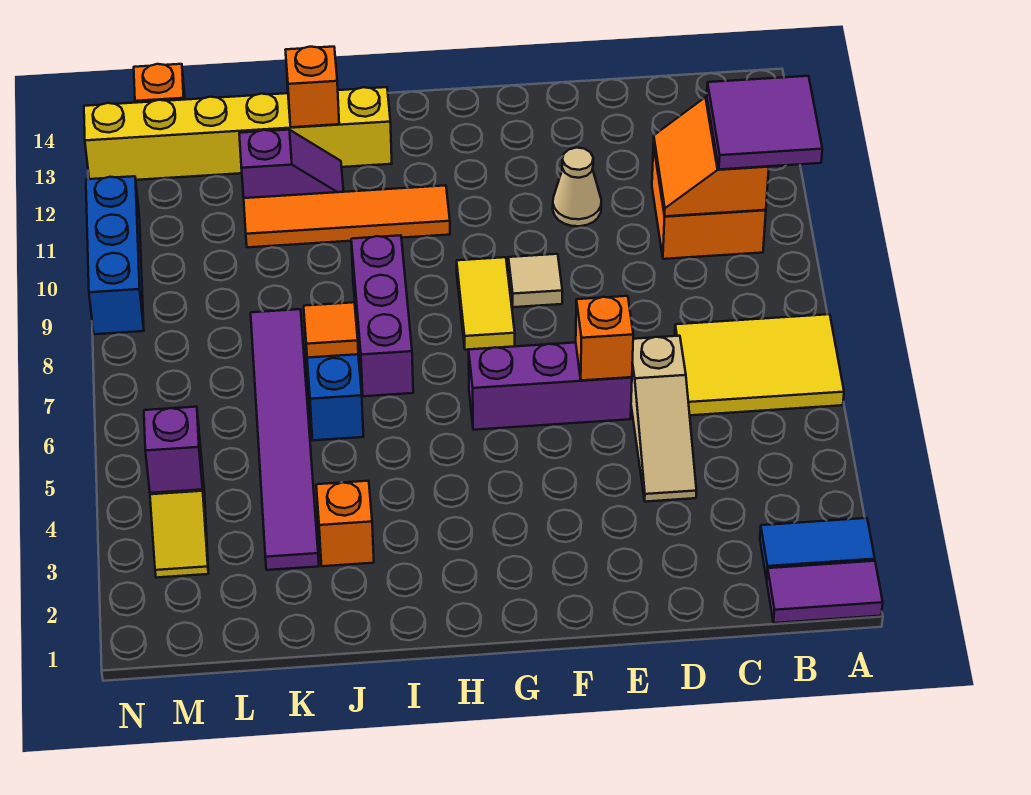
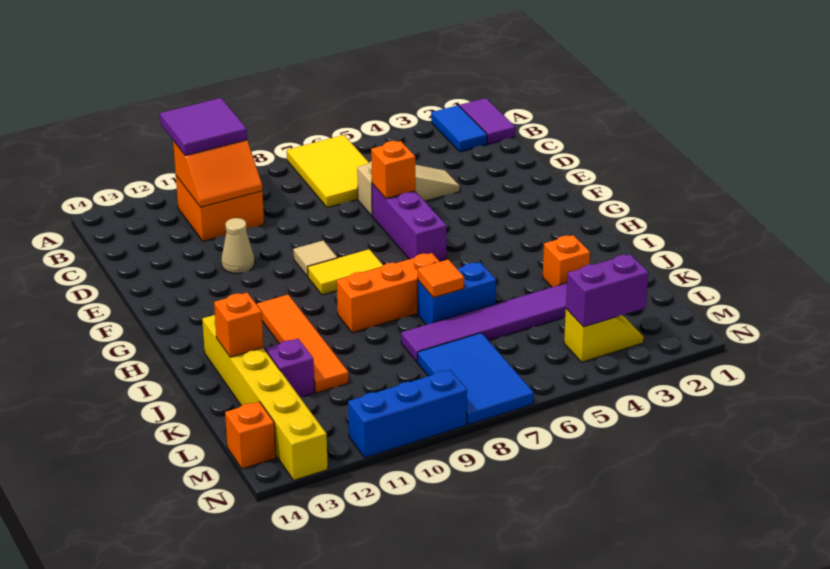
purple brick I7:I9 level 1 -> orange brick I7:I9 level 1
none -> blue tile L7:N8 level 1
purple brick M4 level 2 -> purple brick M3:M4 level 2

